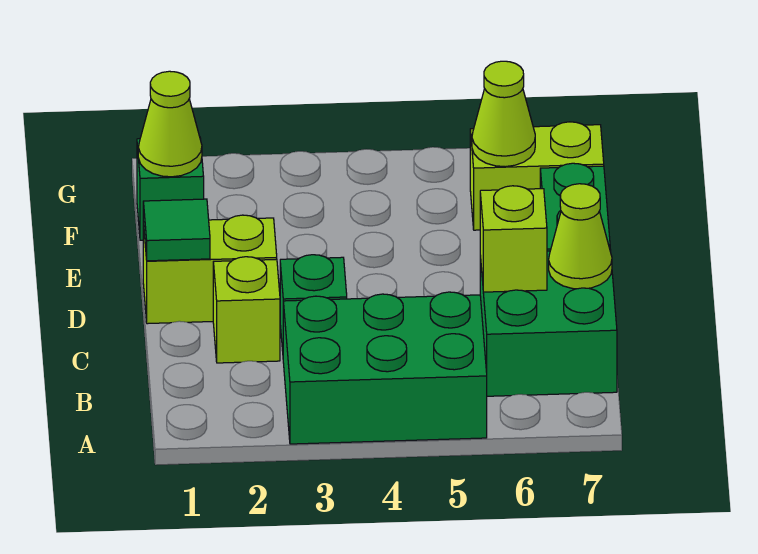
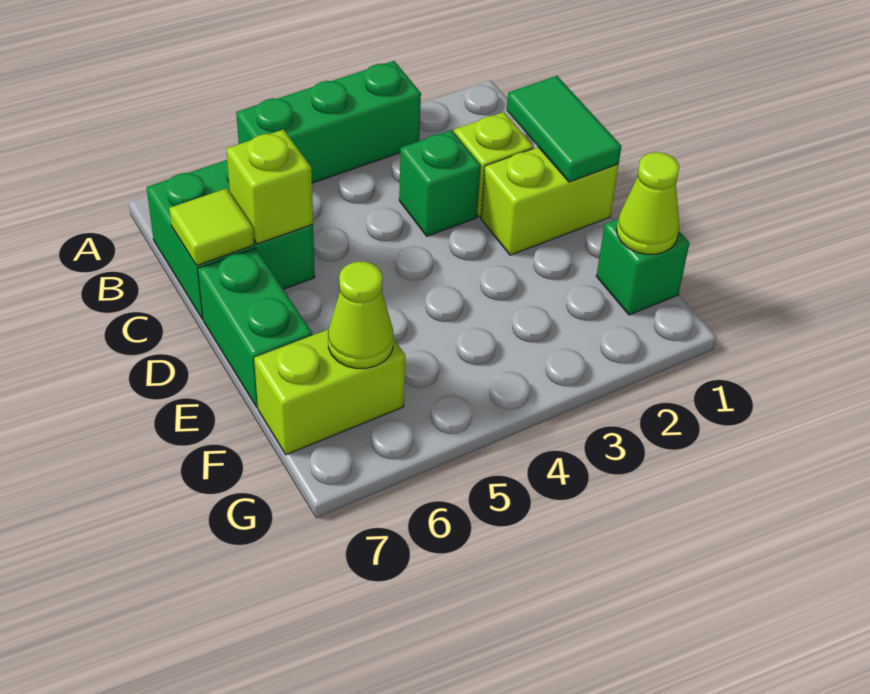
green brick A3:B5 level 1 -> green brick A3:A5 level 1
lime cone C7 level 2 -> lime tile C7 level 2
green tile D1 level 2 -> green tile C1:D1 level 2

